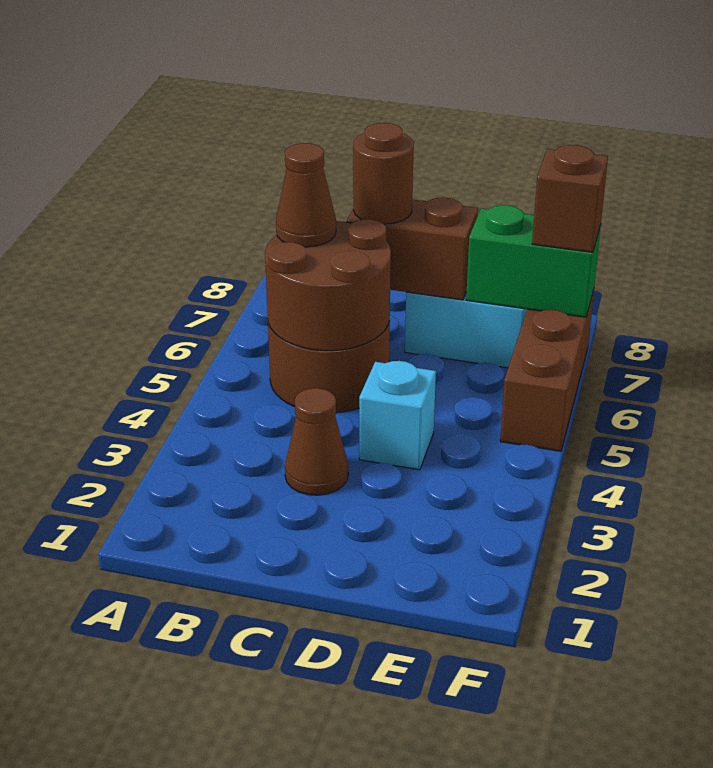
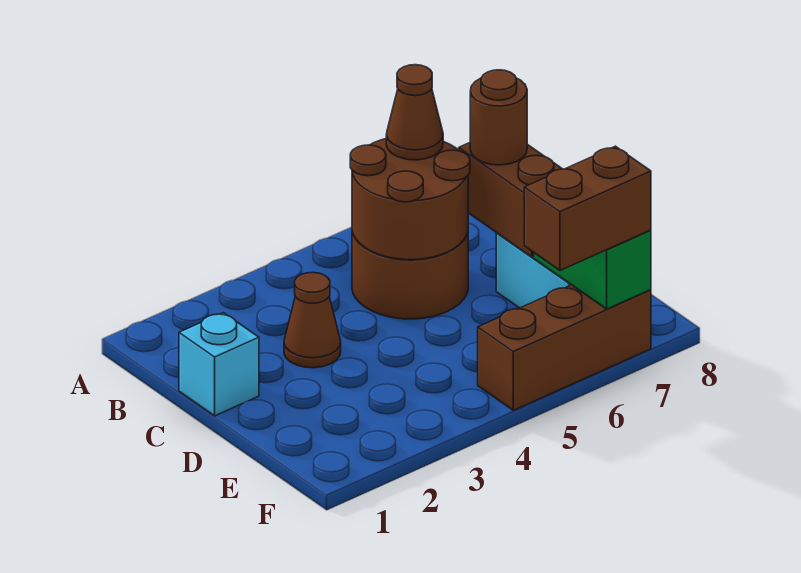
cyan brick D4 level 1 -> cyan brick C1 level 1
brown brick F7 level 3 -> brown brick F6:F7 level 3

